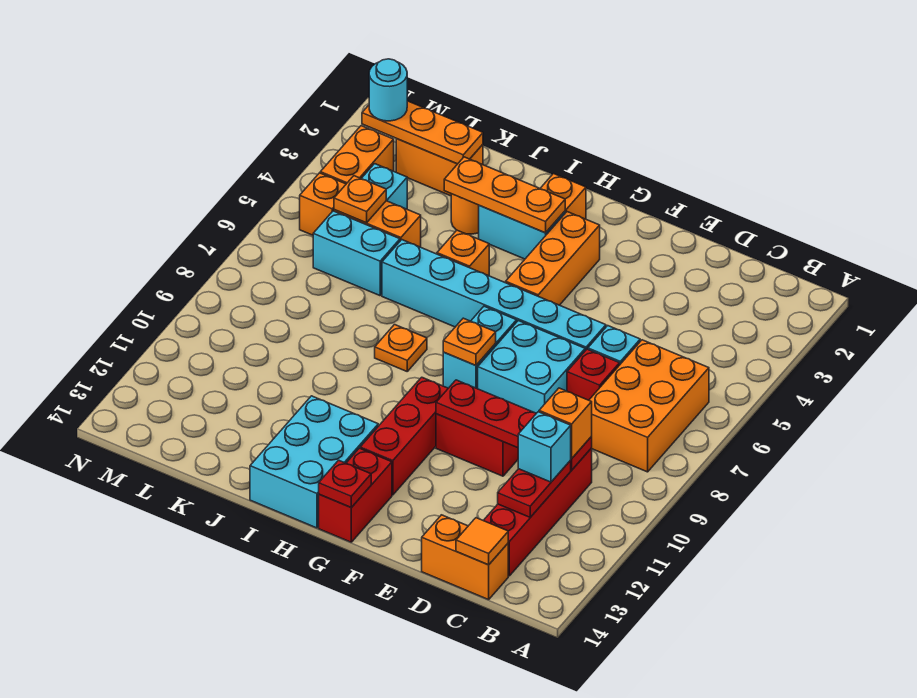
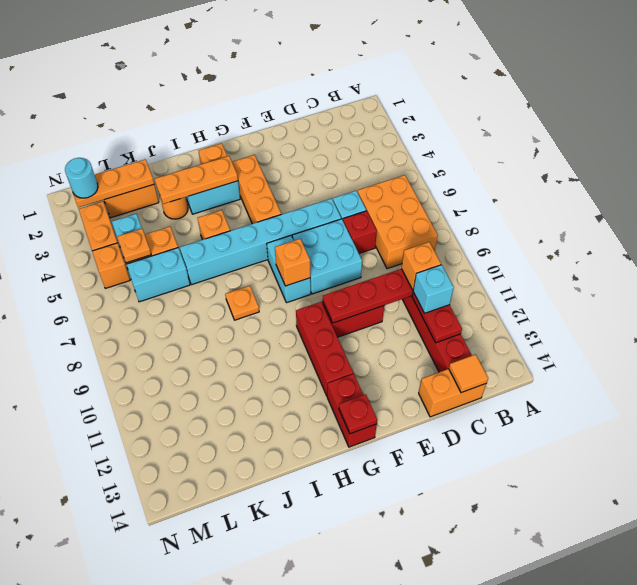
orange plate G8 level 2 -> orange brick G8 level 2
cyan brick H12:I14 level 1 -> none

